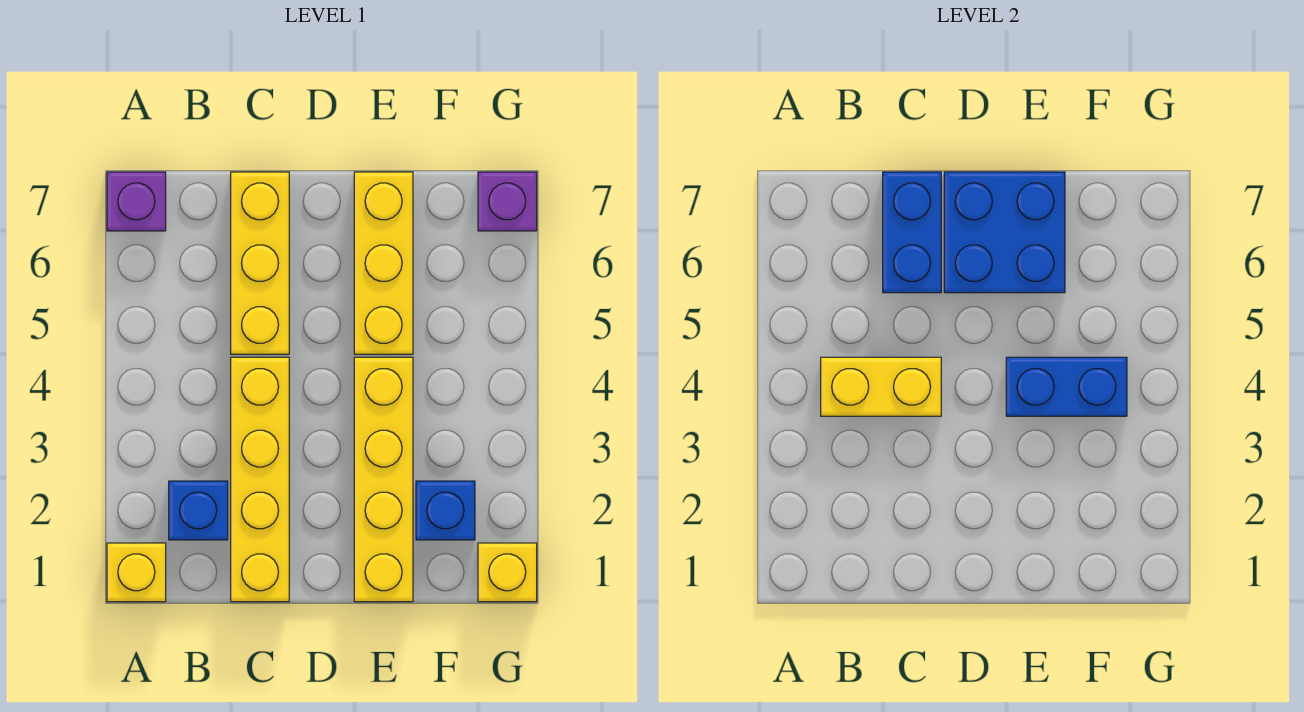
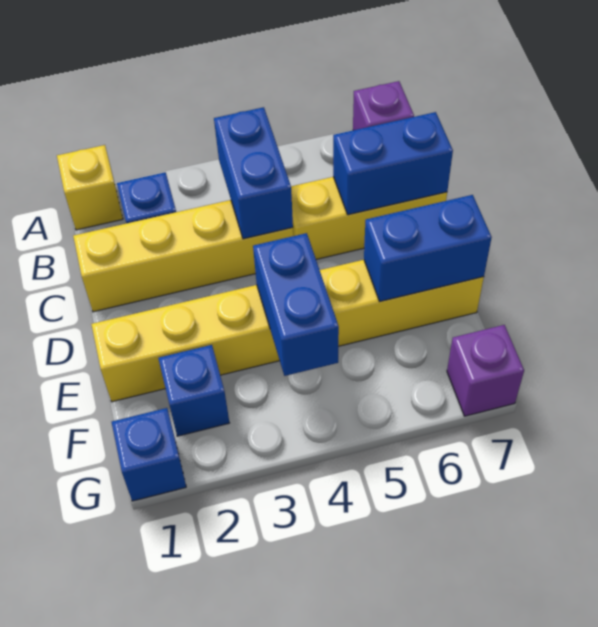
yellow brick B4:C4 level 2 -> blue brick B4:C4 level 2
blue brick D6:E7 level 2 -> blue brick E6:E7 level 2
yellow brick G1 level 1 -> blue brick G1 level 1

